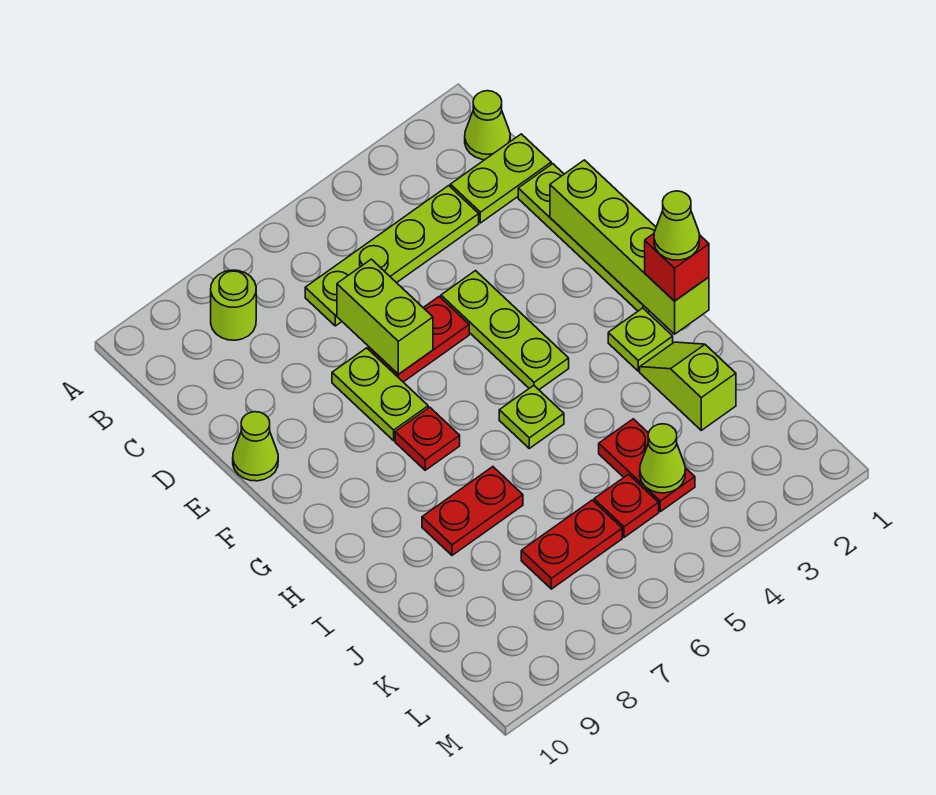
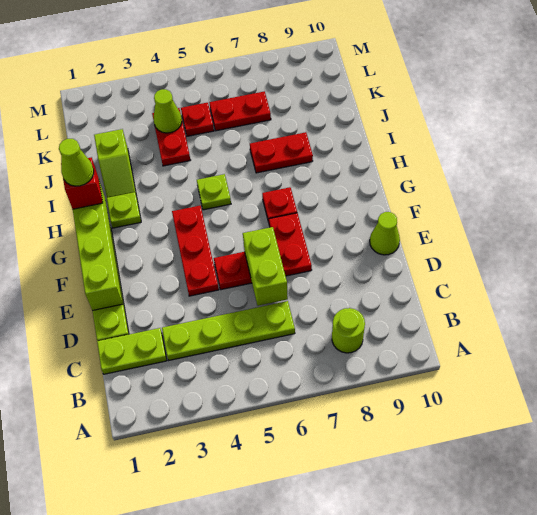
lime cone B1 level 1 -> none
lime plate E4:G4 level 1 -> red plate E4:G4 level 1
lime plate E7:F7 level 1 -> red plate E7:F7 level 1

